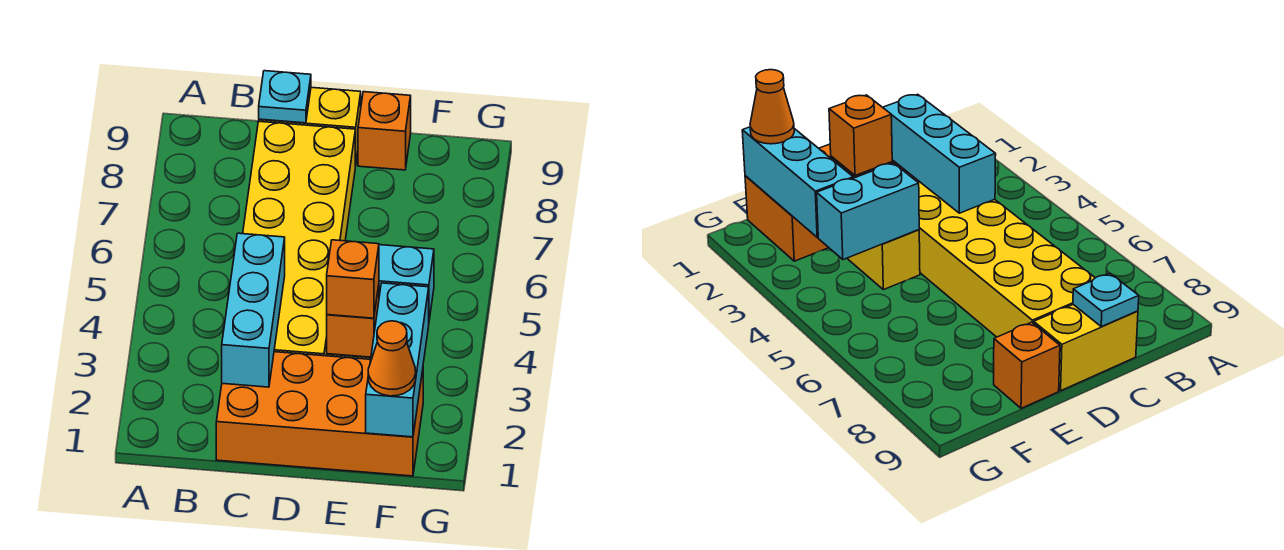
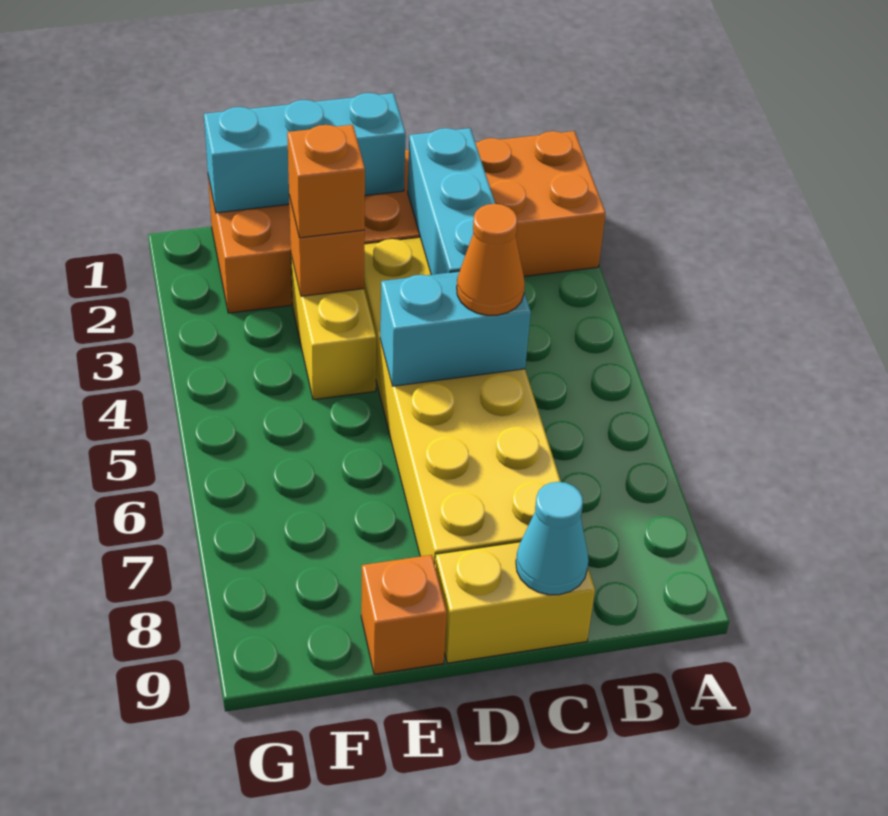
orange brick C1:F2 level 1 -> orange brick A1:F2 level 1
cyan plate C9 level 2 -> cyan cone C9 level 2
cyan brick E4:F4 level 2 -> cyan brick C5:D5 level 2
cyan brick F1:F3 level 2 -> cyan brick D1:F1 level 2
orange cone F1 level 3 -> orange cone C5 level 3

